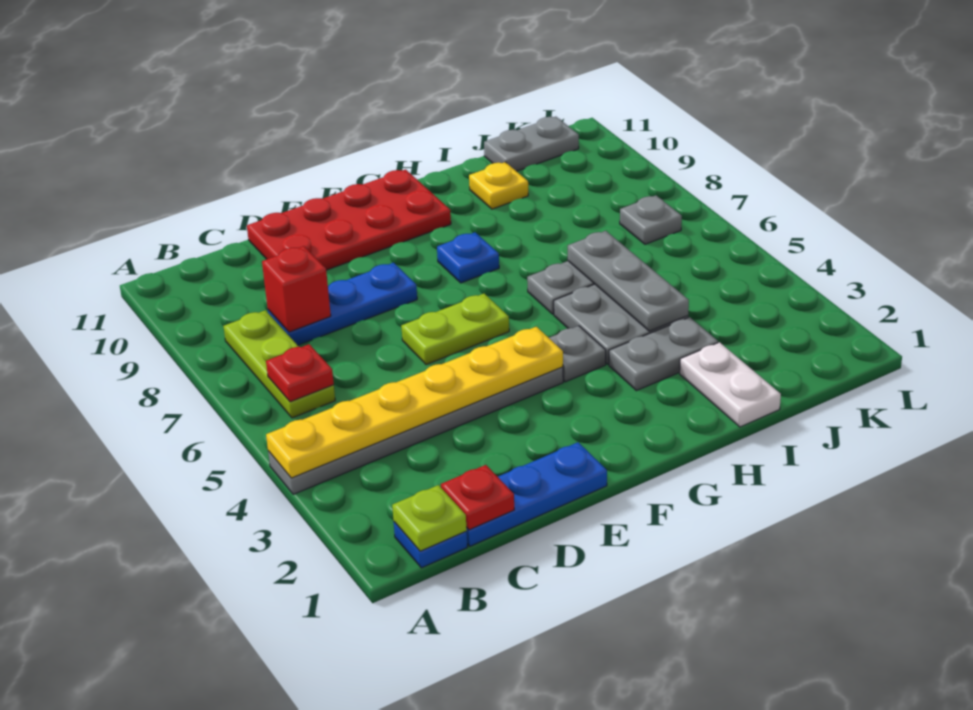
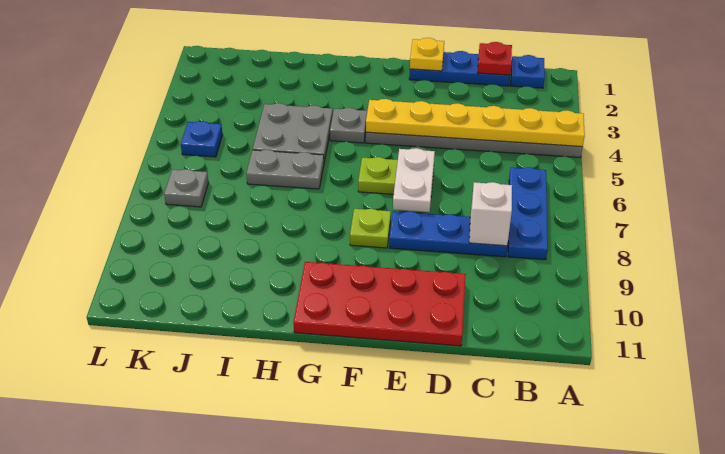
lime plate B1 level 2 -> lime plate F8 level 1
lime plate B6:B8 level 1 -> blue plate B6:B8 level 1
red plate B6 level 2 -> none
red brick C8 level 2 -> white brick C8 level 2
blue plate G8 level 1 -> blue plate K5 level 1
grey plate H3:I3 level 1 -> none
white plate I1:I2 level 1 -> white plate E6:E7 level 2
grey plate I4:I6 level 2 -> none
yellow plate I10 level 1 -> yellow plate E1 level 2
grey plate J11:K11 level 1 -> none

